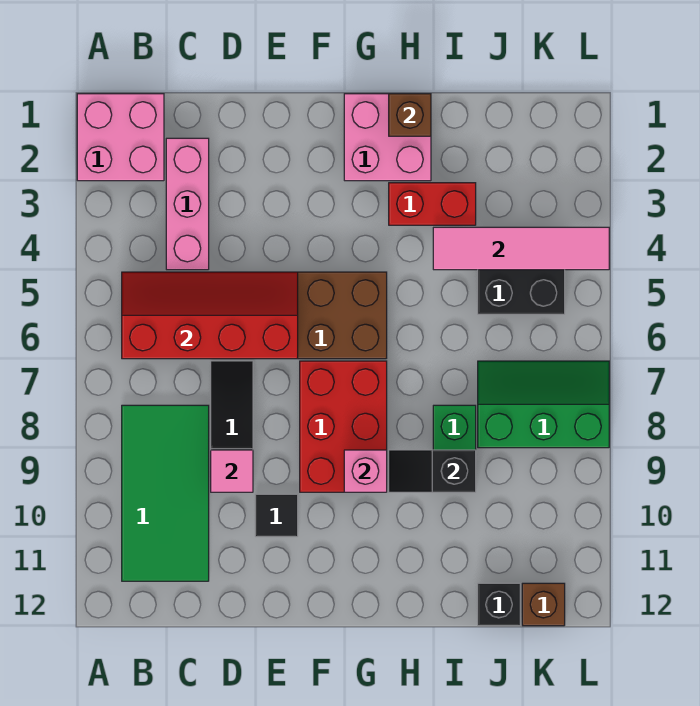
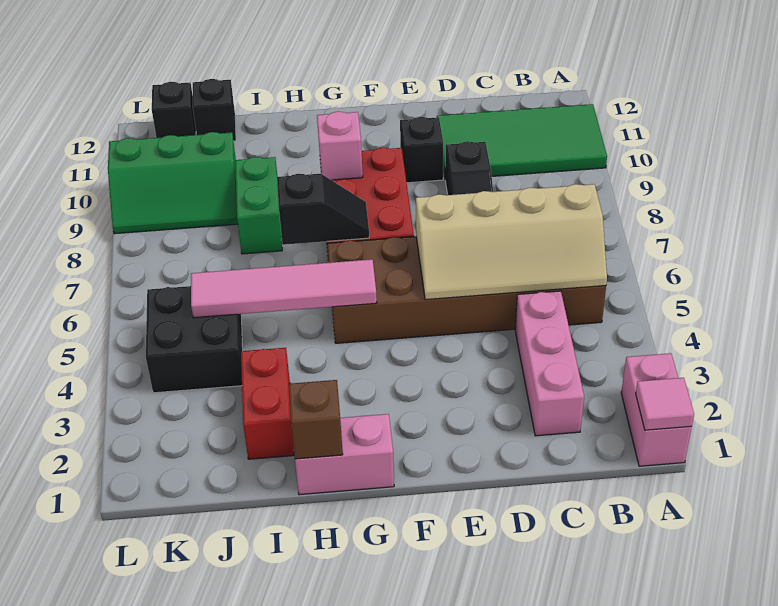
pink brick A1:B2 level 1 -> pink brick A1:A2 level 1
red slope B5:E6 level 2 top 6 -> tan slope B5:E6 level 2 top 6
green tile B8:C11 level 1 -> green tile A10:D11 level 1
pink tile D9 level 2 -> pink tile A1 level 2
black tile E10 level 1 -> black brick E10 level 1
pink brick G1:H2 level 1 -> pink brick G1:H1 level 1
red brick H3:I3 level 1 -> red brick I2:I3 level 1
black slope H9:I9 level 2 top I -> black slope G7:H7 level 2 top H
pink tile I4:L4 level 2 -> pink tile G5:J5 level 2
green slope J7:L8 level 1 top 8 -> green slope J9:L10 level 1 top 10
brown brick K12 level 1 -> black brick K12 level 1

